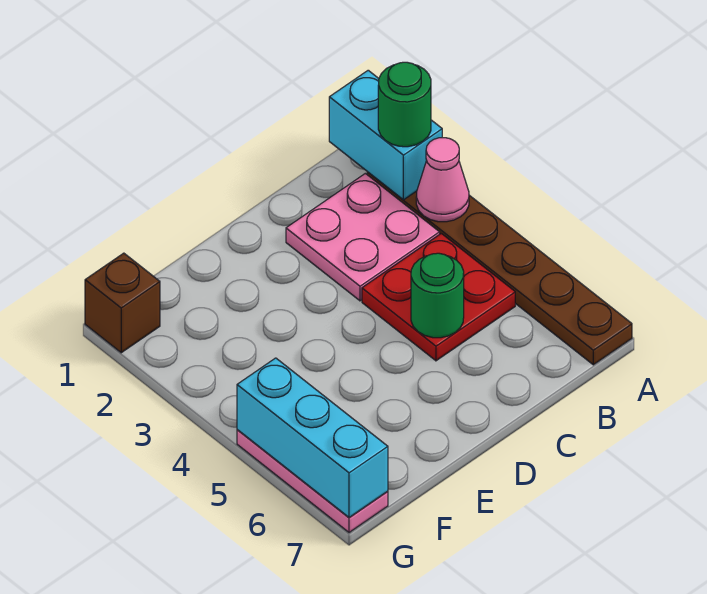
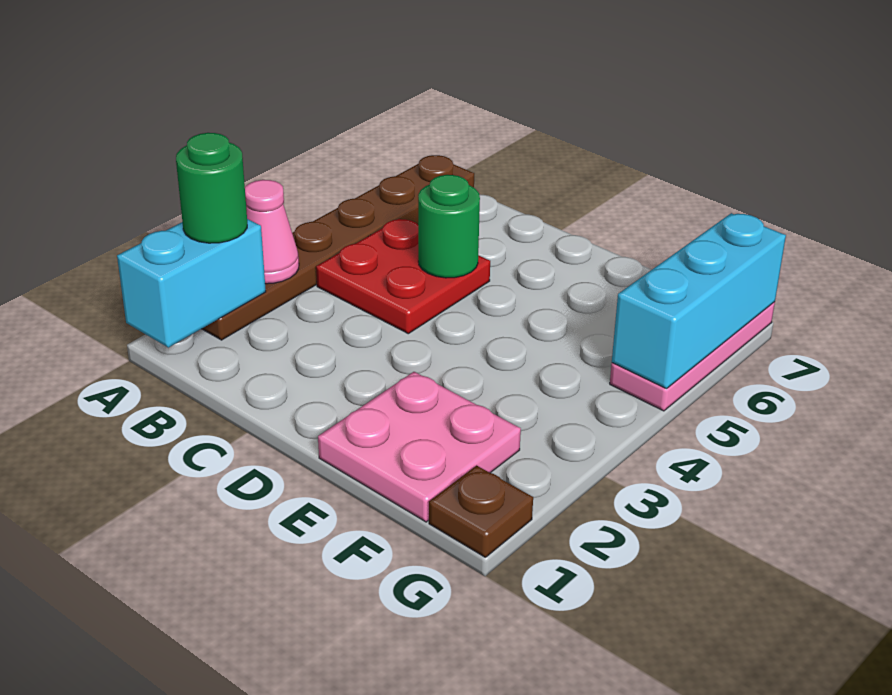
pink plate B2:C3 level 1 -> pink plate E1:F2 level 1
brown brick G1 level 1 -> brown plate G1 level 1

